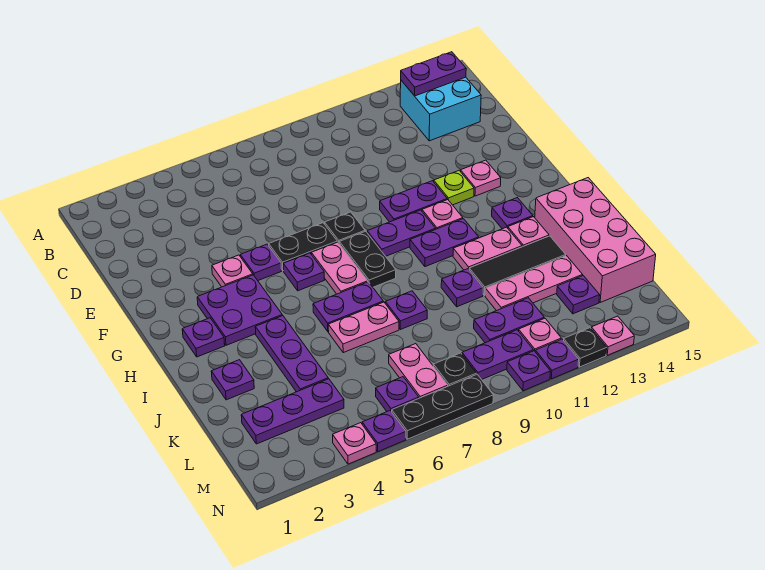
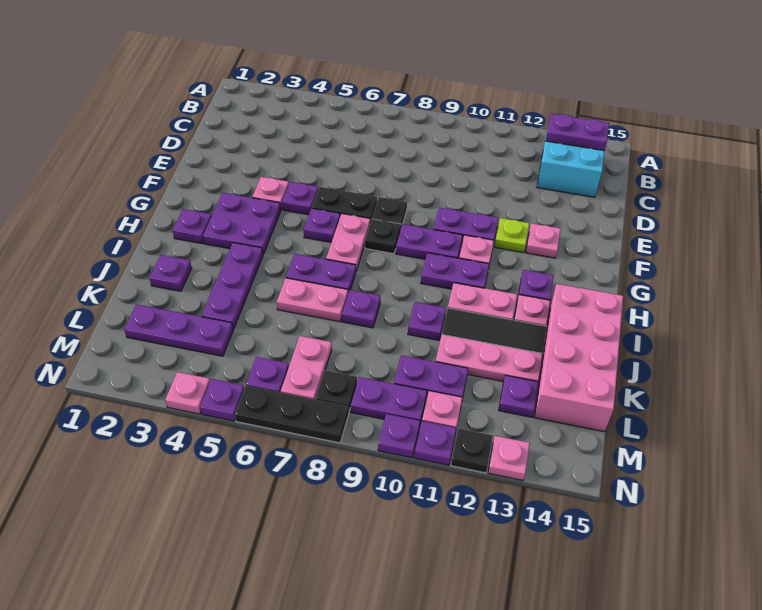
black plate G8:H8 level 1 -> black plate G8 level 1

